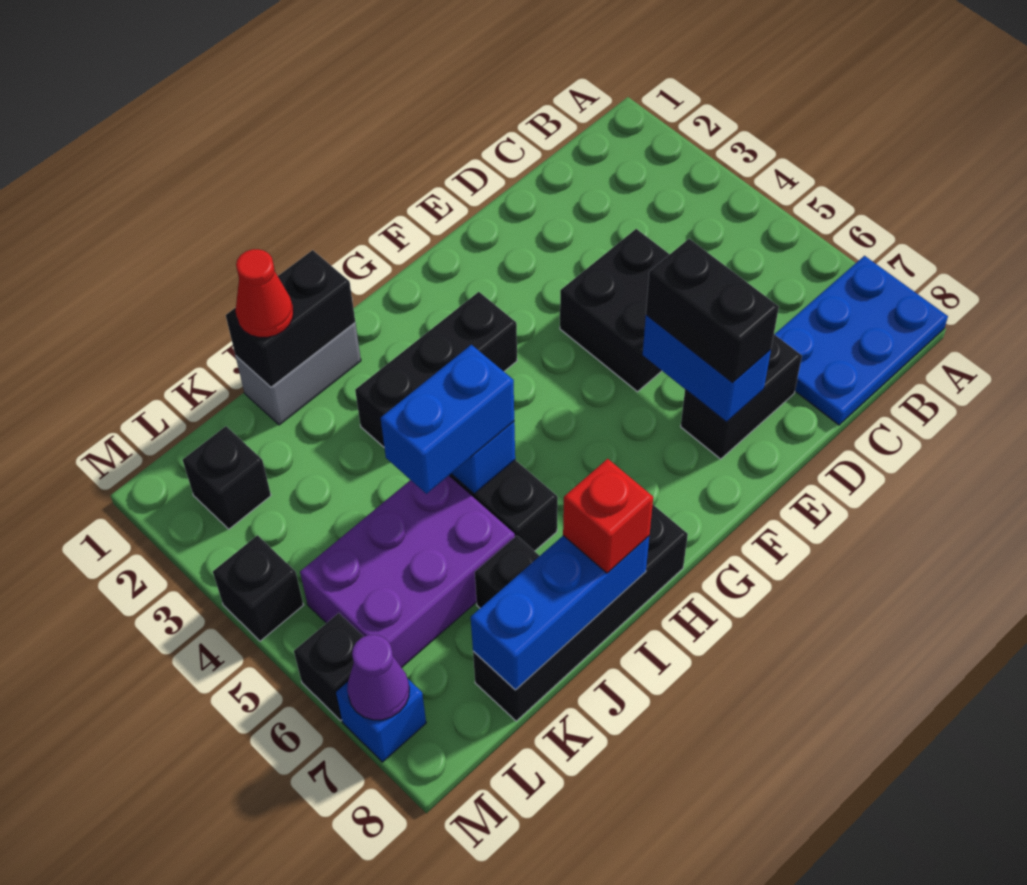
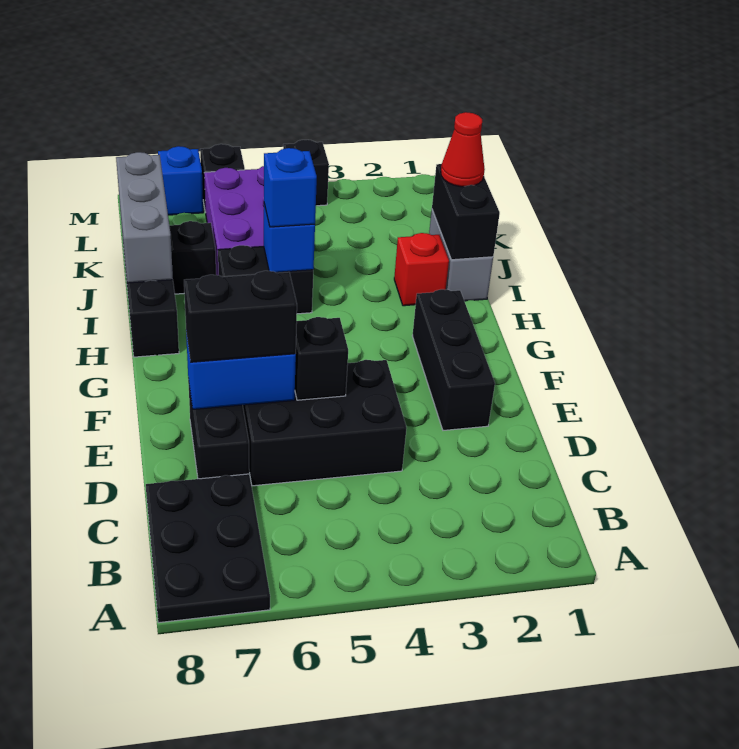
blue plate A7:C8 level 1 -> black plate A7:C8 level 1
black brick D4:E5 level 1 -> black brick D4:E6 level 1
black brick G3:I3 level 1 -> black brick E2:G2 level 1
blue brick I5:J5 level 3 -> blue brick I5 level 3
blue brick I8:K8 level 2 -> grey brick I8:K8 level 2
red brick I8 level 3 -> red brick I2 level 1
black brick L2 level 1 -> black brick E5 level 2
purple cone M7 level 2 -> none

